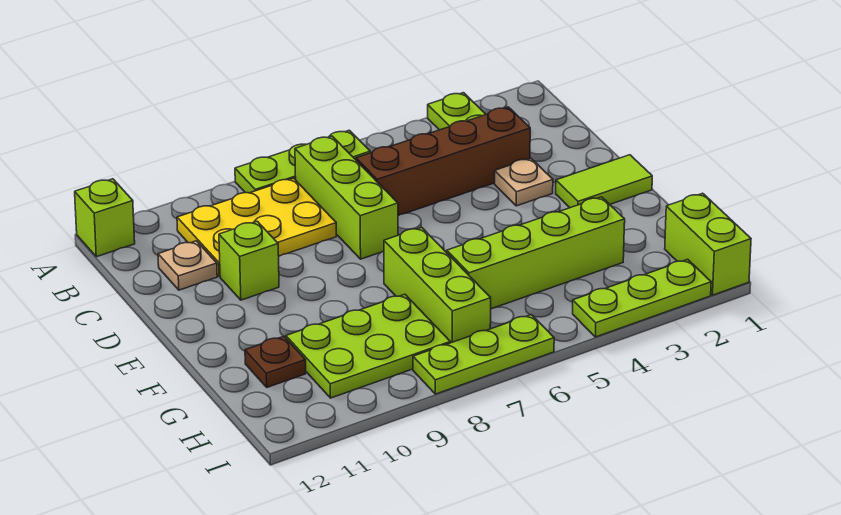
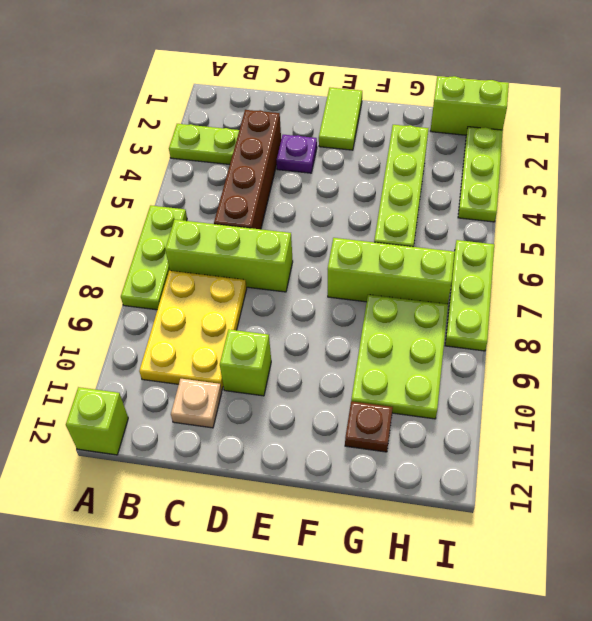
tan plate D3 level 1 -> purple plate D3 level 1

